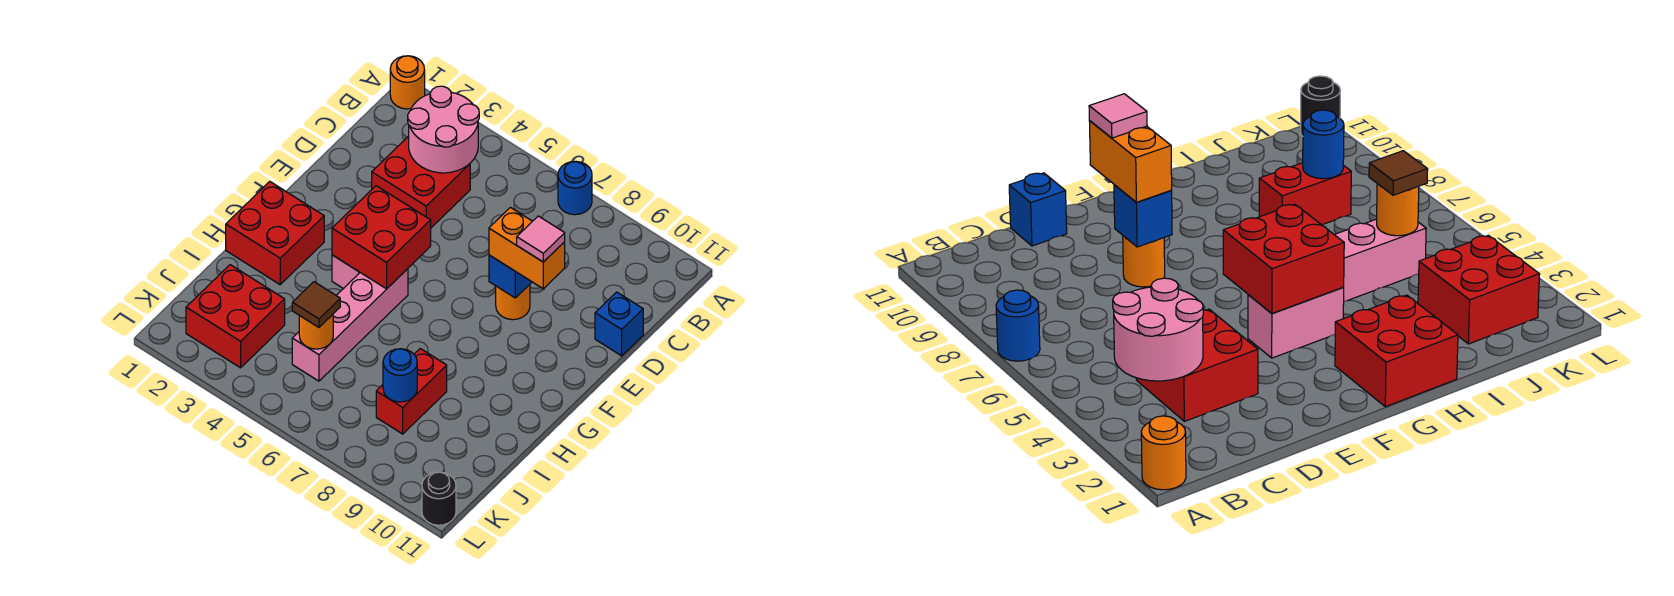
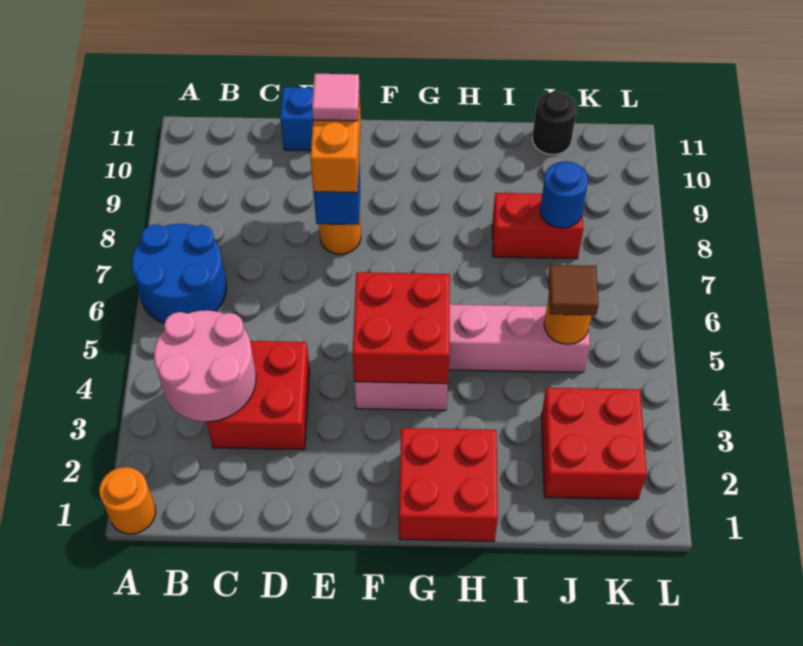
blue round brick A7 level 1 -> blue round brick A6:B7 level 1
black round brick L11 level 1 -> black round brick J11 level 1

